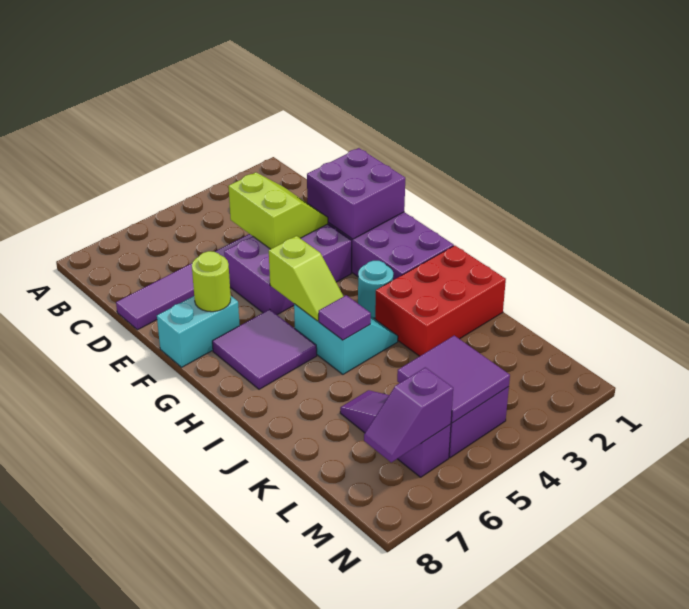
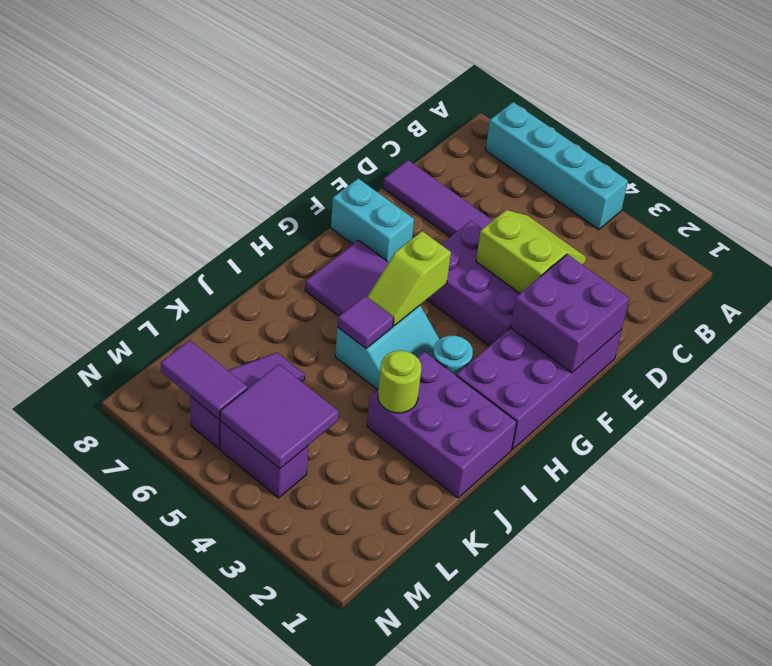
none -> cyan brick A4:A7 level 1
lime slope D3:E4 level 2 top 4 -> lime slope D3:E4 level 2 top E
lime round brick F7 level 2 -> lime round brick J3 level 2
red brick I1:J3 level 1 -> purple brick I1:J3 level 1
purple slope M6:M7 level 2 top 6 -> purple tile M6:M7 level 2

